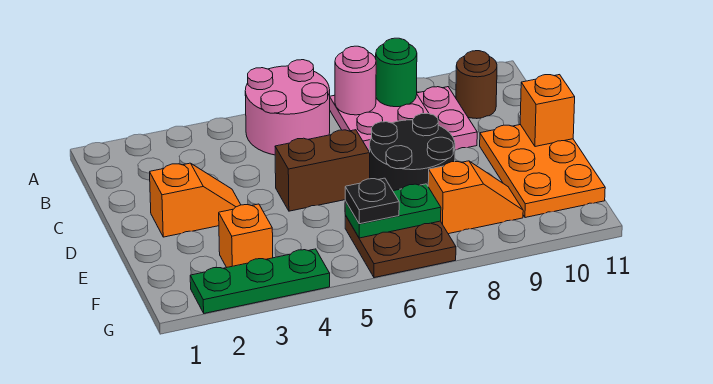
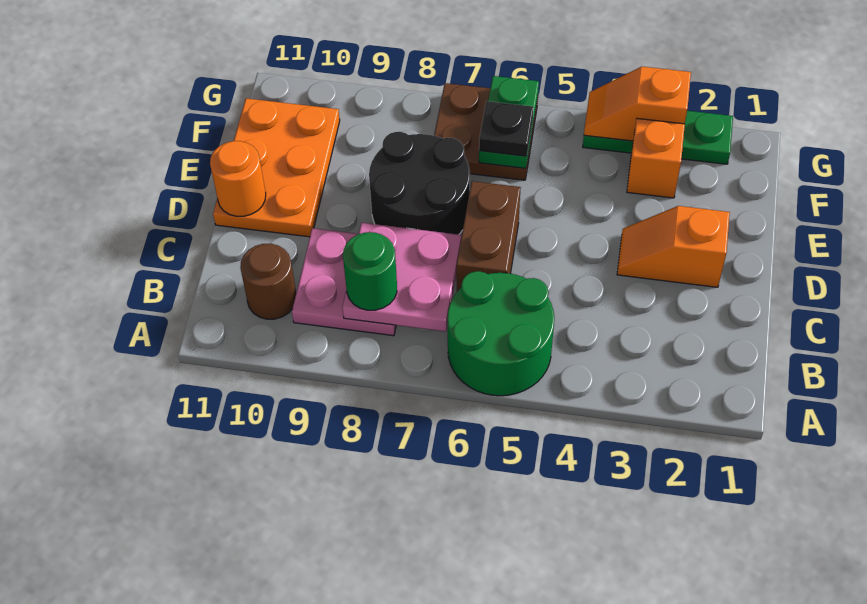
pink round brick A5:B6 level 1 -> green round brick A5:B6 level 1
pink round brick B7 level 3 -> none
brown brick D5:D6 level 1 -> brown brick C6:D6 level 1
orange brick D11 level 2 -> orange round brick D11 level 2
green plate F6:F7 level 2 -> green plate F6:G6 level 2
orange slope F8:F9 level 1 top 8 -> orange slope G3:G4 level 2 top 3

